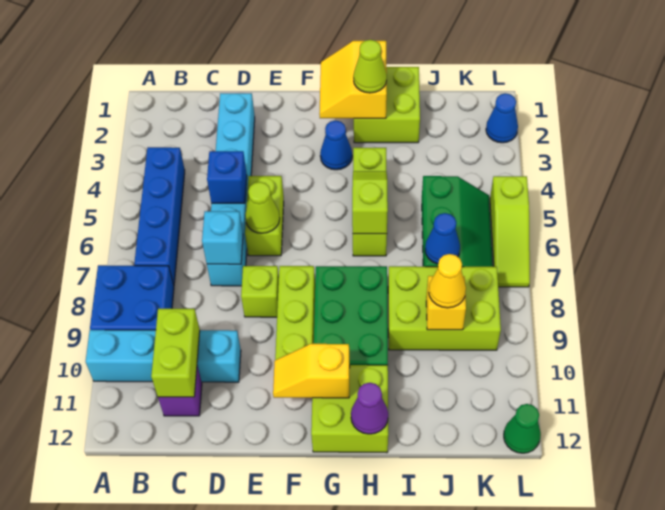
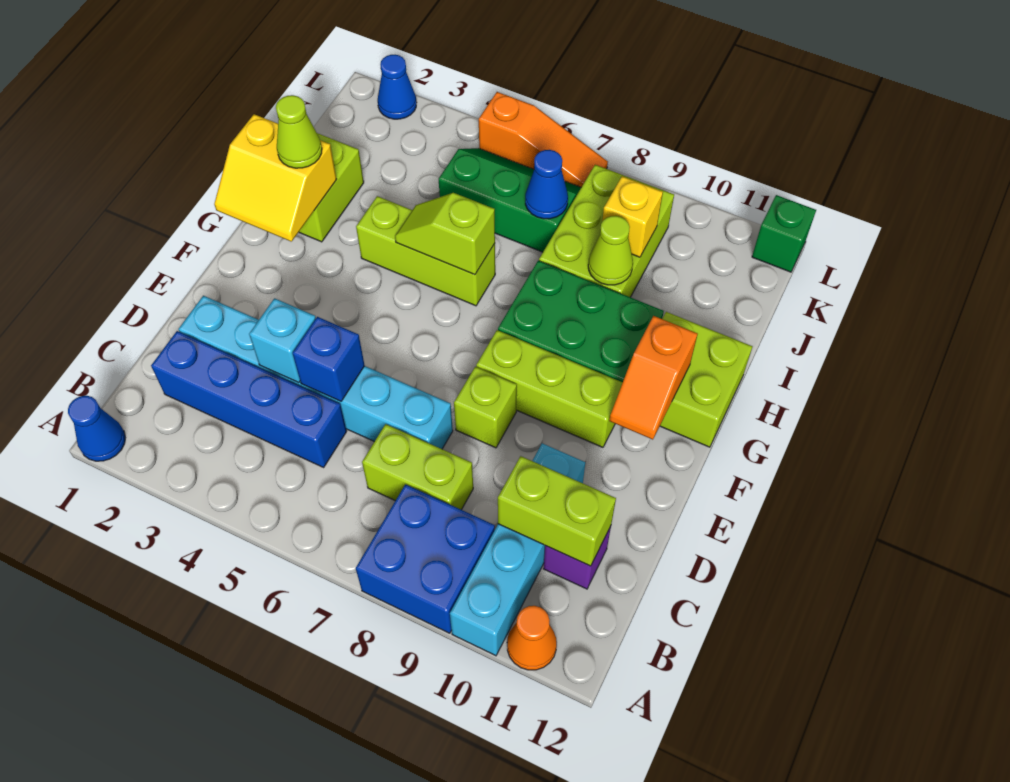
none -> orange cone A11 level 1
blue brick B4:B7 level 1 -> blue brick C2:C5 level 1
cyan brick D7 level 2 -> cyan brick D4 level 2
lime brick E5:E6 level 1 -> lime brick C7:C8 level 1
lime cone E6 level 2 -> lime cone I9 level 2
yellow slope F11:G11 level 2 top G -> orange slope F11:G11 level 2 top G
blue cone G3 level 1 -> blue cone A1 level 1
purple cone H12 level 2 -> none
yellow cone J9 level 3 -> none
lime slope L5:L7 level 1 top 5 -> orange slope L5:L7 level 1 top 5
green cone L12 level 1 -> green brick L12 level 1

